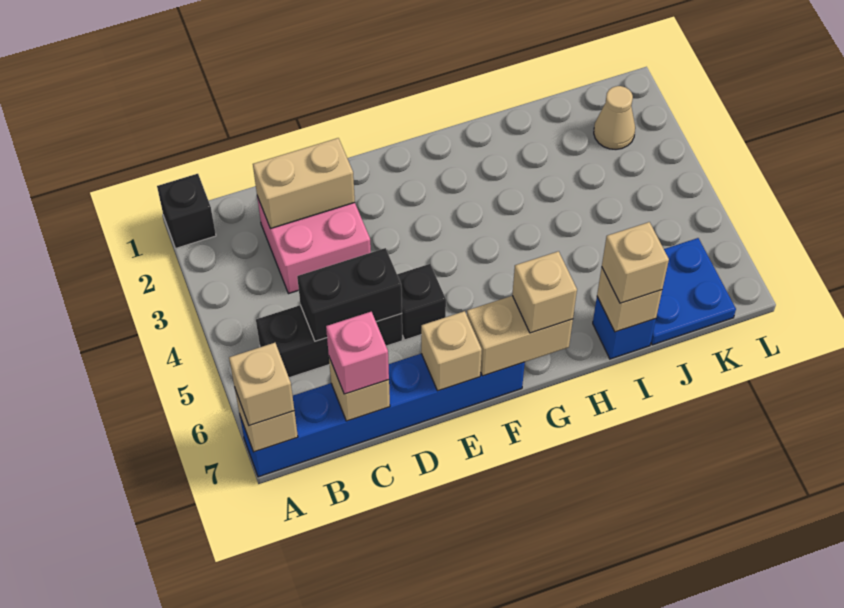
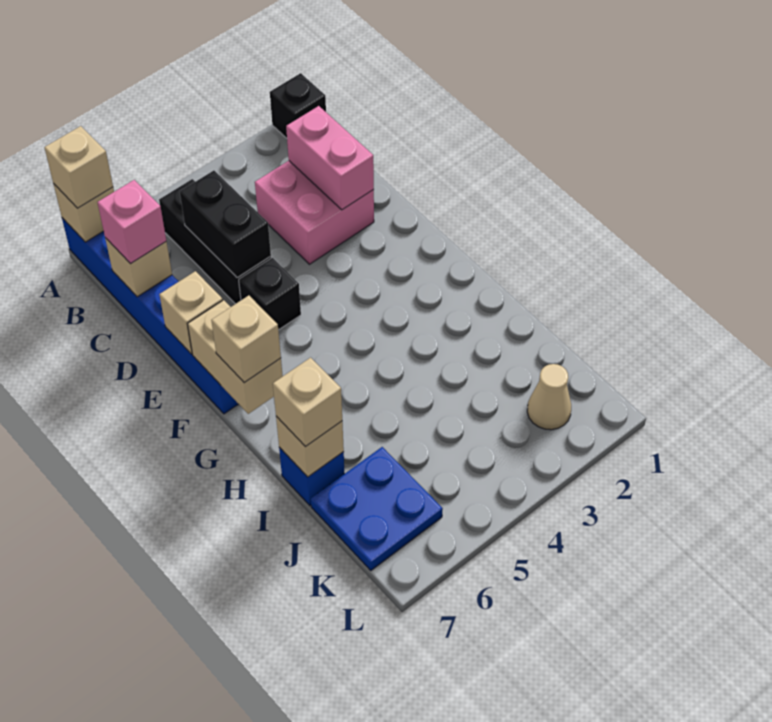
tan brick C2:D2 level 2 -> pink brick C2:D2 level 2

